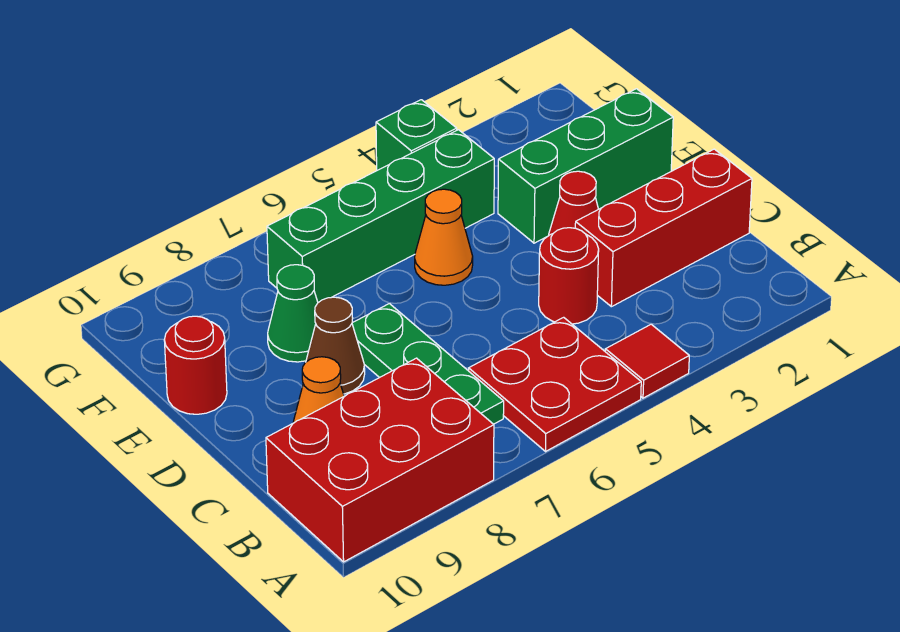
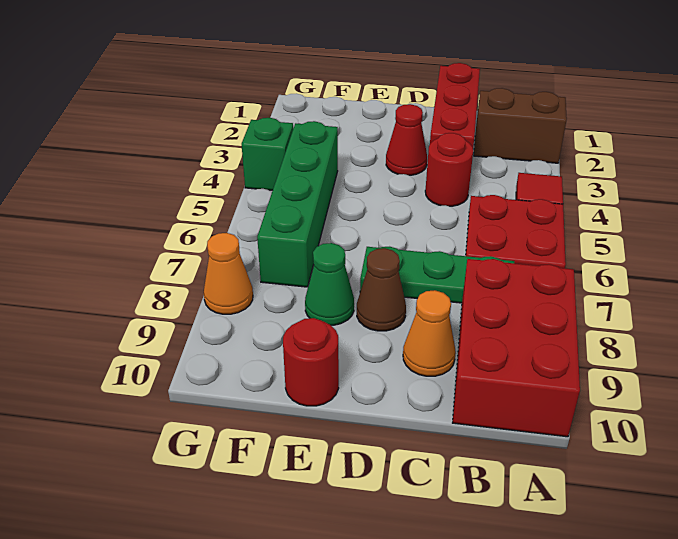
none -> brown brick A2:B2 level 1
green brick E1:E3 level 1 -> none
orange cone E5 level 1 -> orange cone G8 level 1

